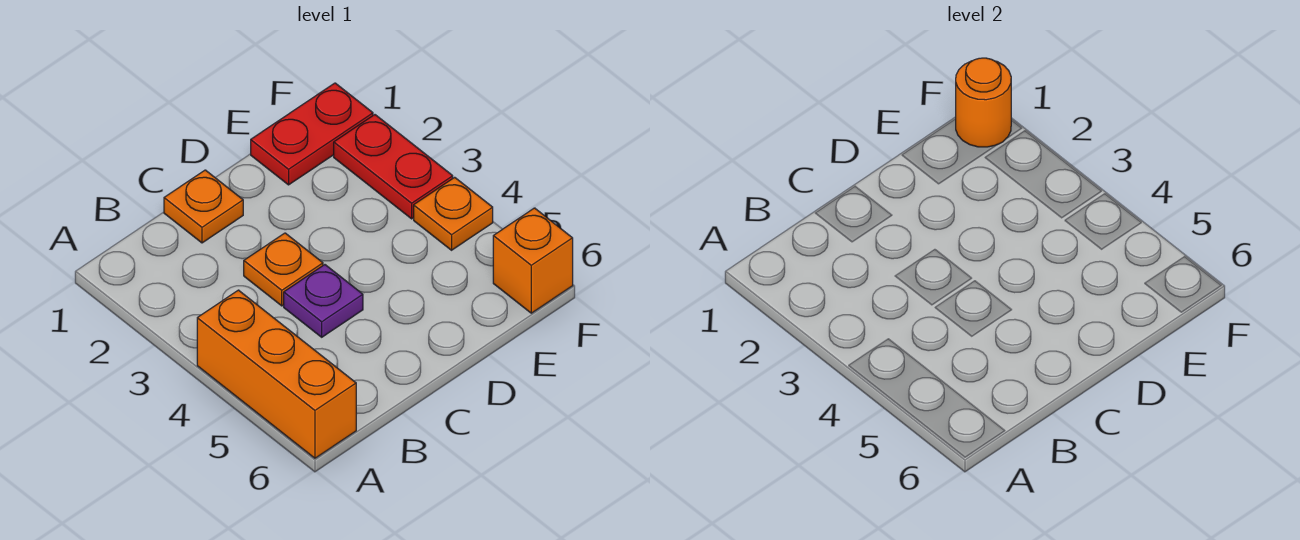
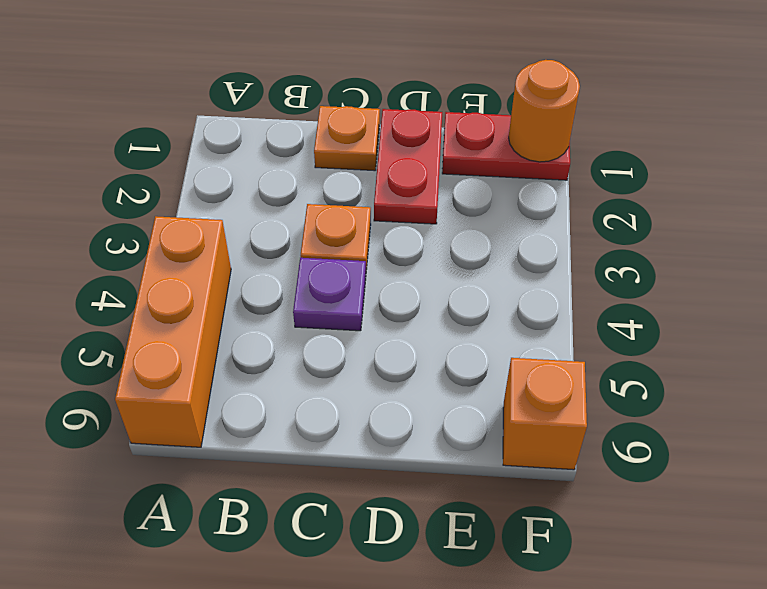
red plate F2:F3 level 1 -> red plate D1:D2 level 1
orange plate F4 level 1 -> none

